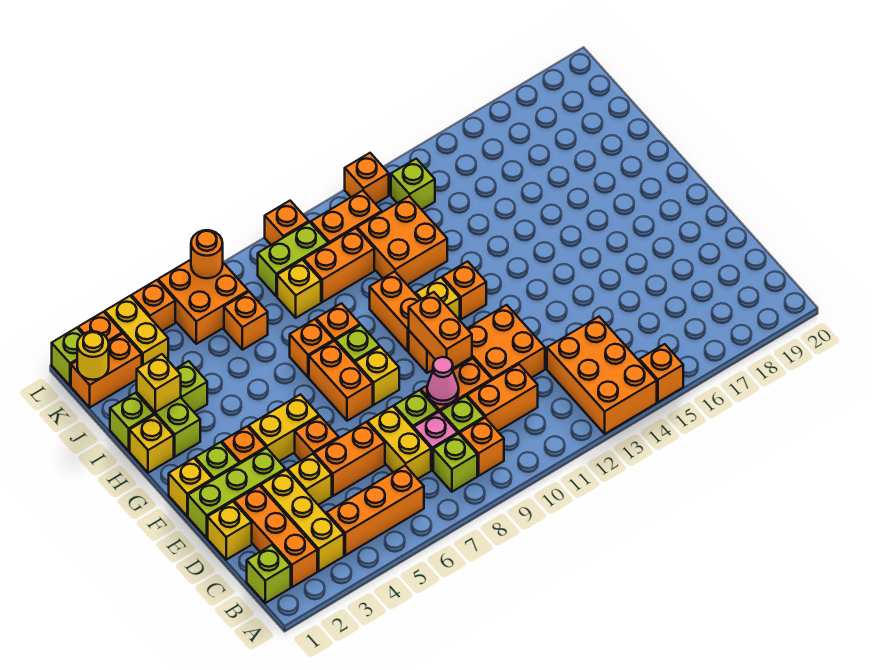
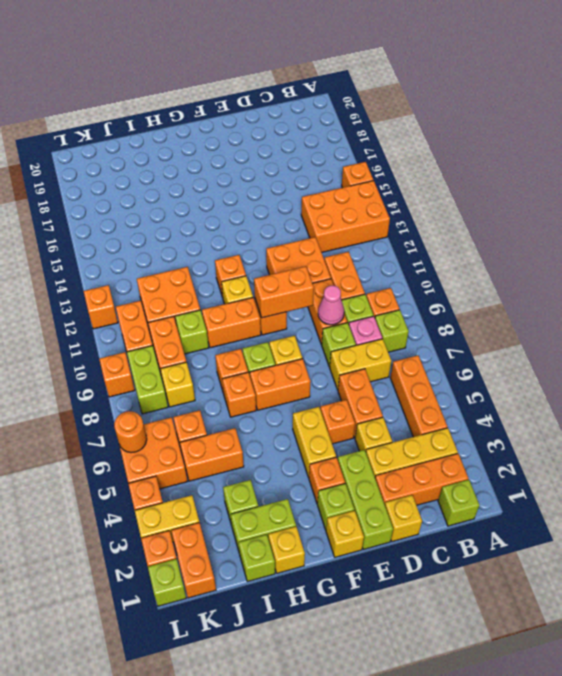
yellow brick I2 level 2 -> none
none -> orange brick I5:J5 level 1
yellow round brick K1 level 2 -> none
lime brick K13 level 1 -> lime brick I10 level 1

